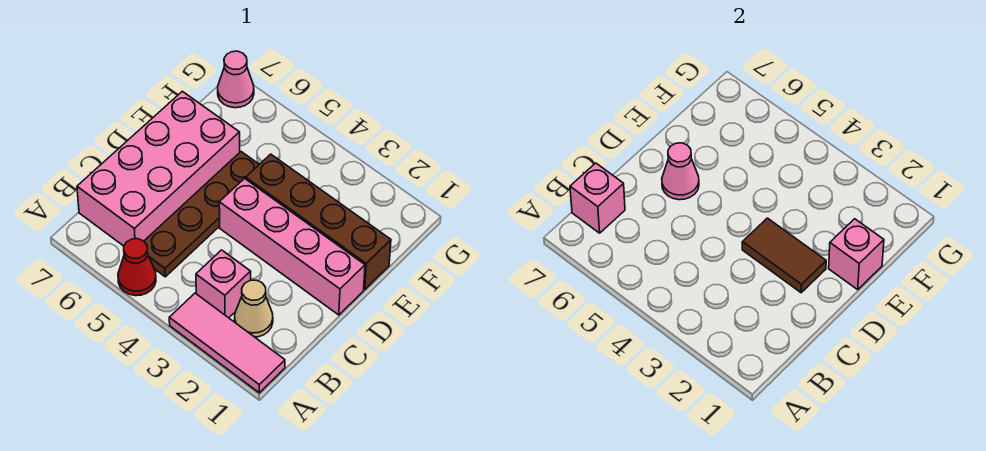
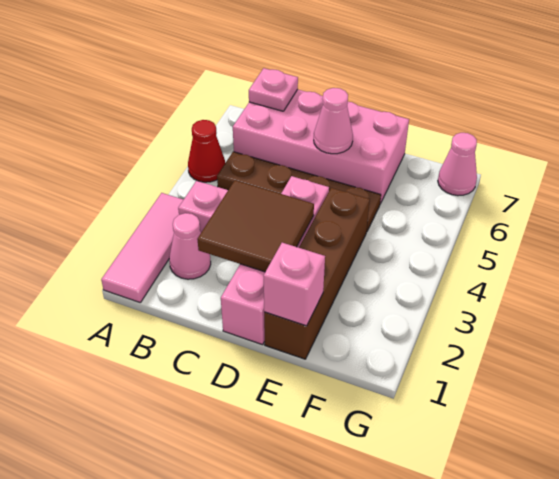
tan cone B2 level 1 -> pink cone B2 level 1
pink brick B7 level 2 -> pink plate B7 level 2
brown tile D2:D3 level 2 -> brown tile C2:D3 level 2

